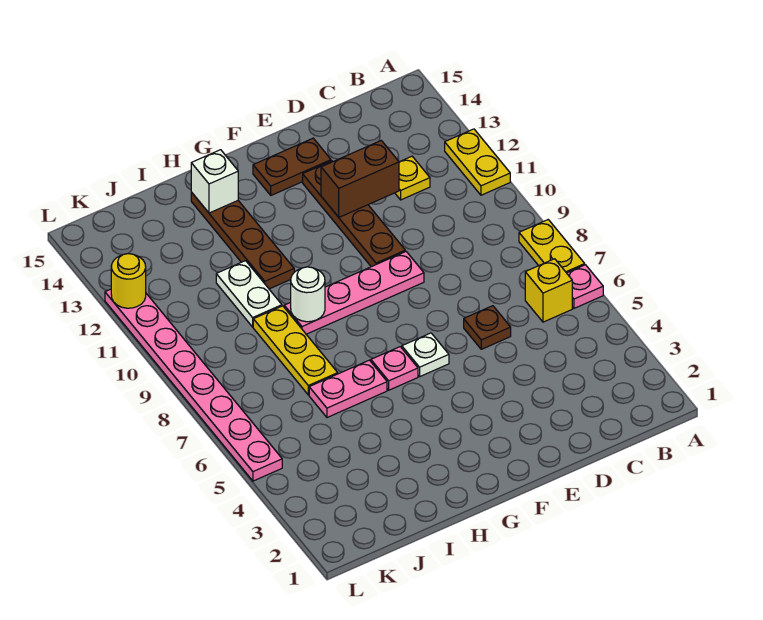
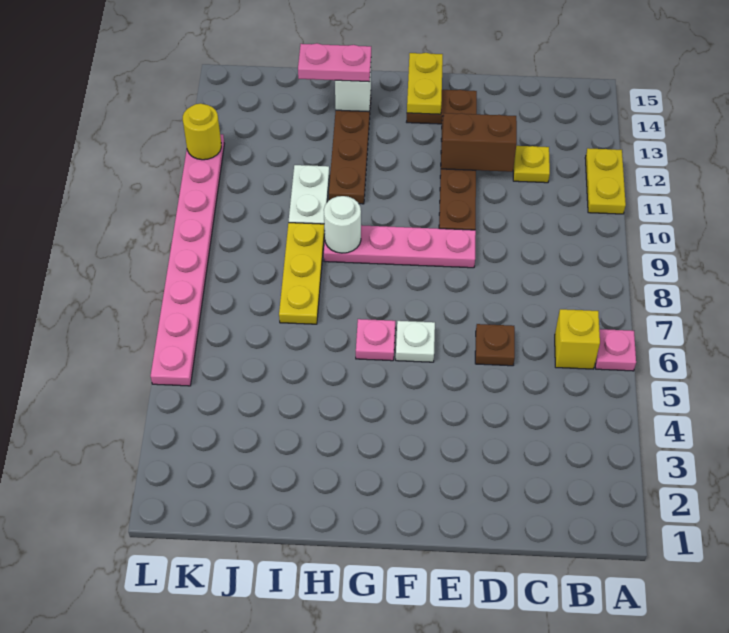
yellow plate A7:A8 level 1 -> yellow plate F14:F15 level 2
pink plate H6:I6 level 1 -> pink plate H14:I14 level 3

